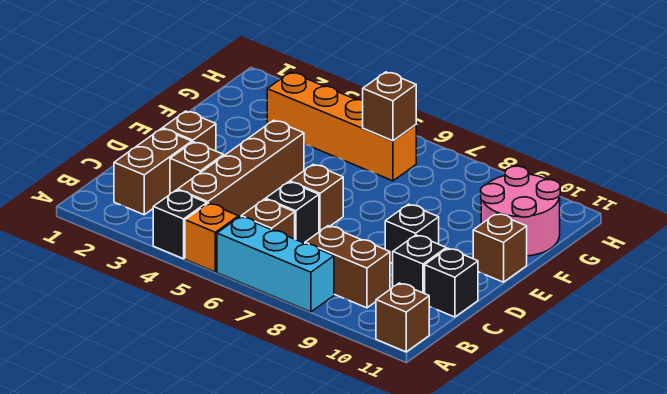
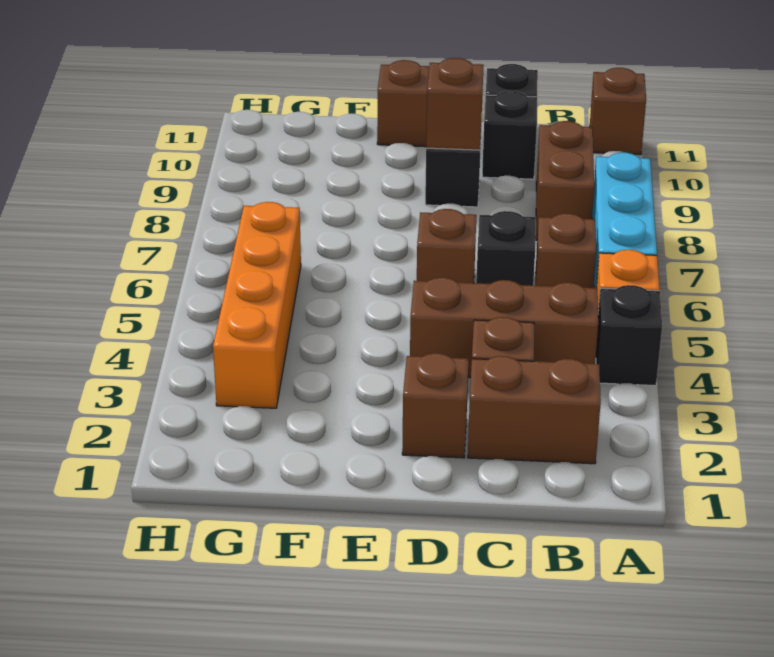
brown brick B4:E4 level 1 -> brown brick B4:D4 level 1
pink round brick F10:G11 level 1 -> none
brown brick G6 level 2 -> brown brick D9 level 2

